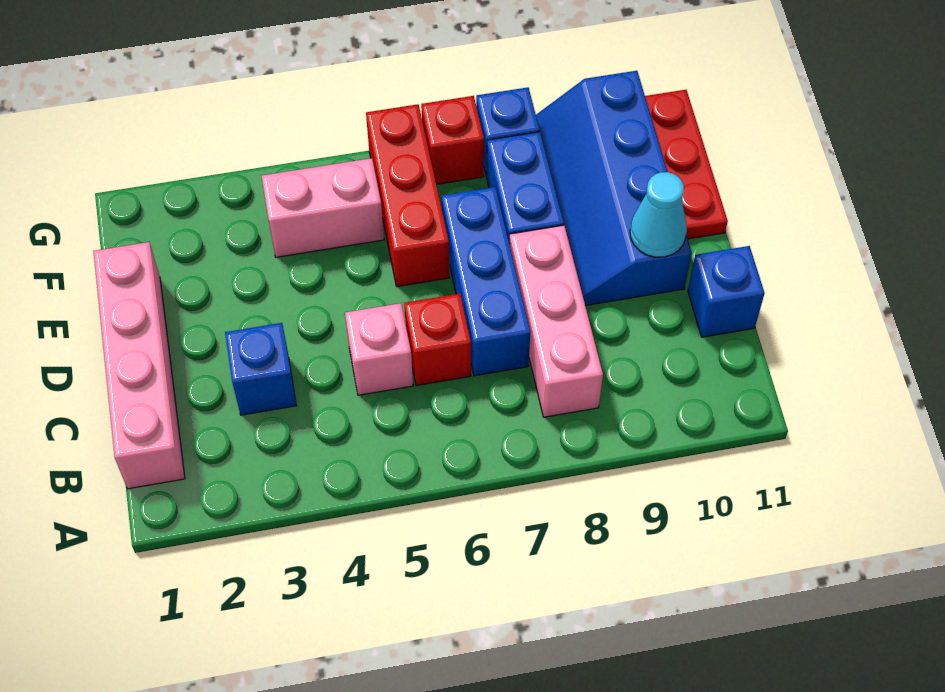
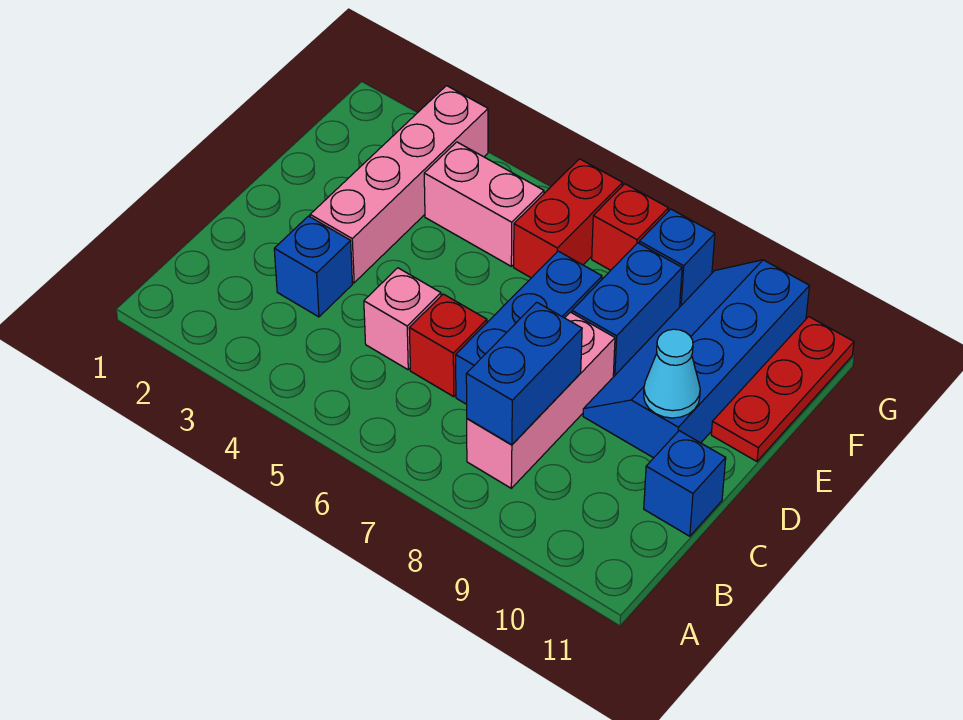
pink brick B1:E1 level 1 -> pink brick D3:G3 level 1
none -> blue brick B8:C8 level 2
red brick E6:G6 level 1 -> red brick F6:G6 level 1

